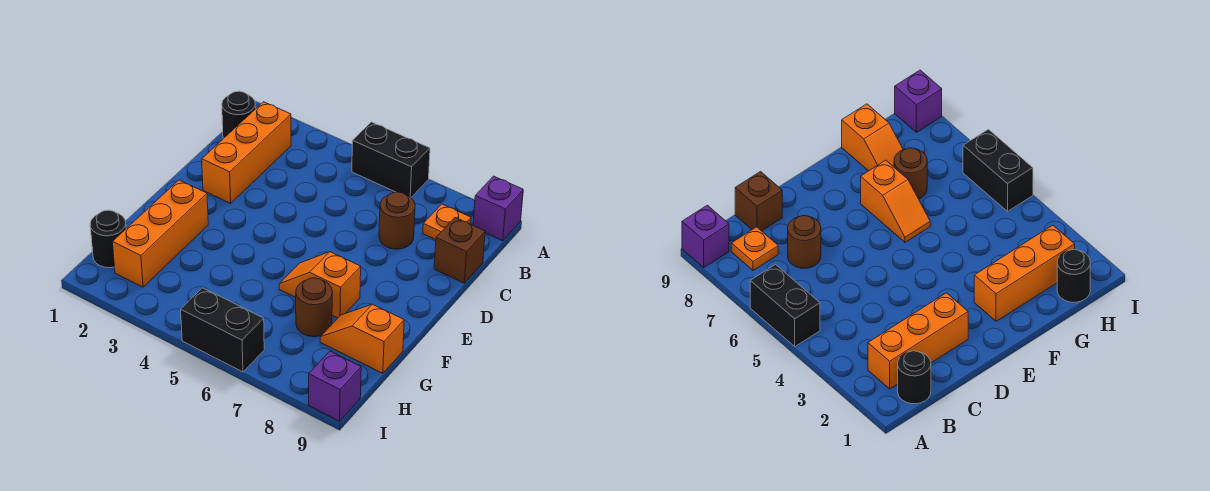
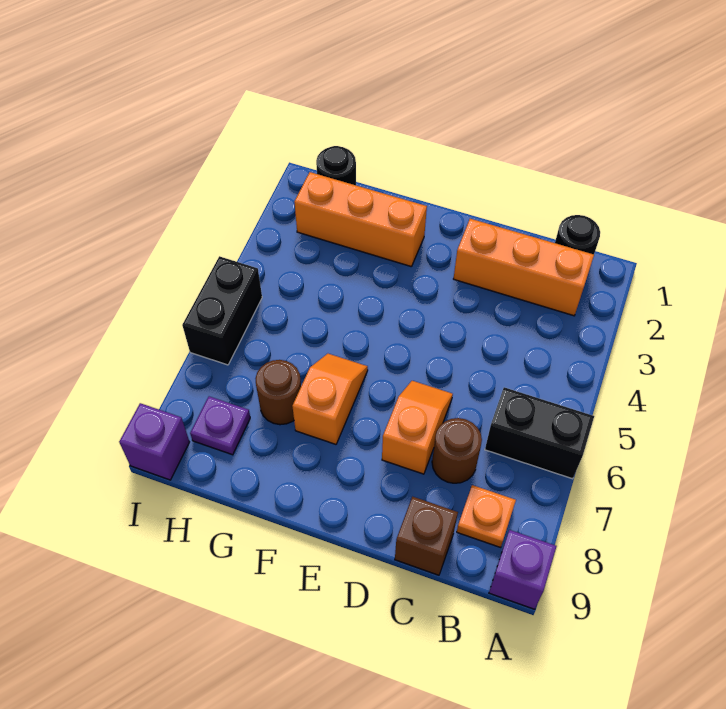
black brick A5:A6 level 1 -> black brick A6:B6 level 1
orange slope G8:G9 level 1 top 9 -> orange slope D6:D7 level 1 top 7
none -> purple plate H8 level 1

